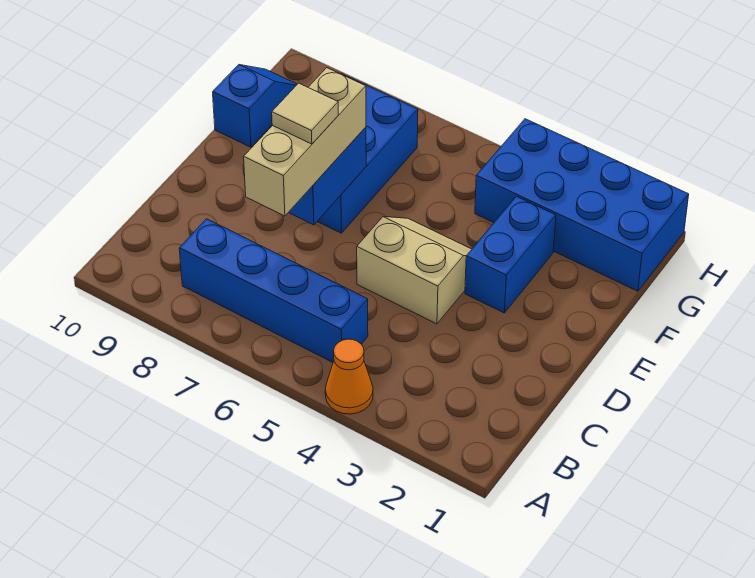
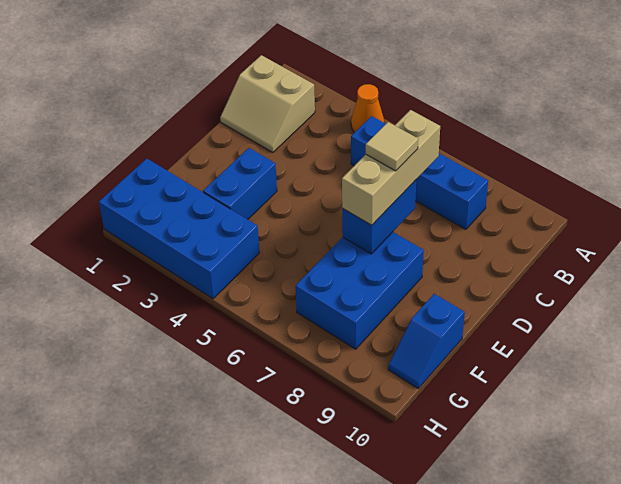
tan slope D4:E5 level 1 top D -> tan slope B1:C2 level 1 top B

